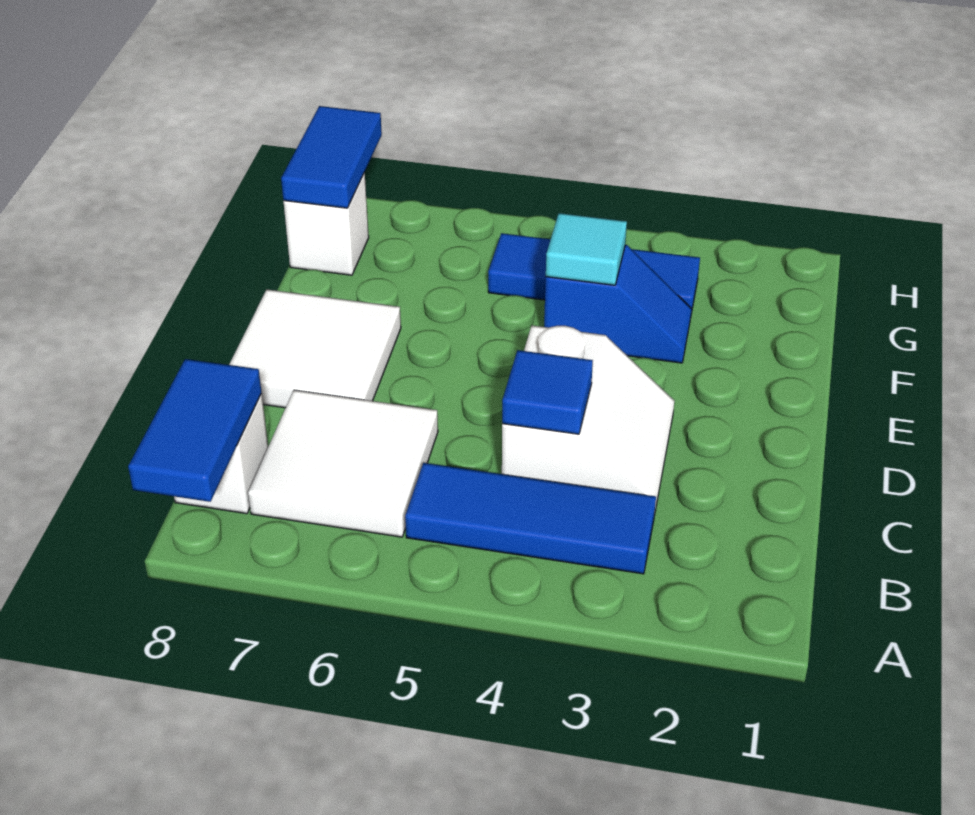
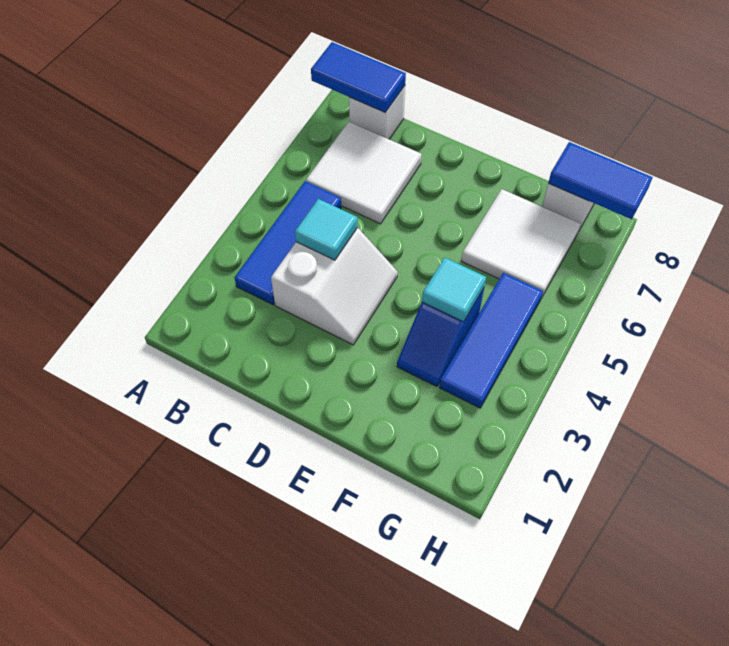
white slope C3:D4 level 1 top 4 -> white slope C3:D4 level 1 top C
blue tile C4 level 2 -> cyan tile C4 level 2
white tile D7:E8 level 1 -> white tile F6:G7 level 1

